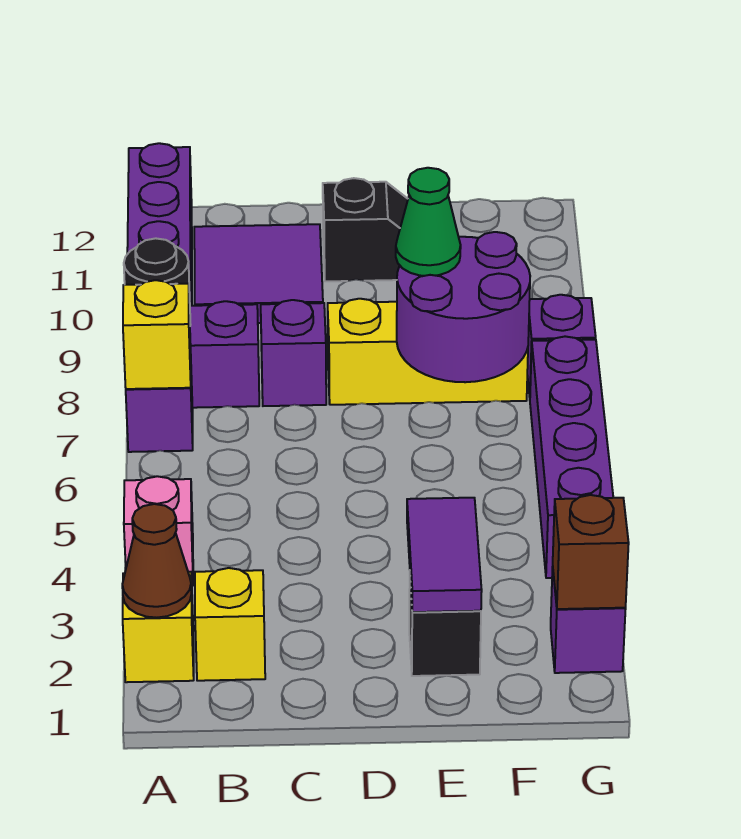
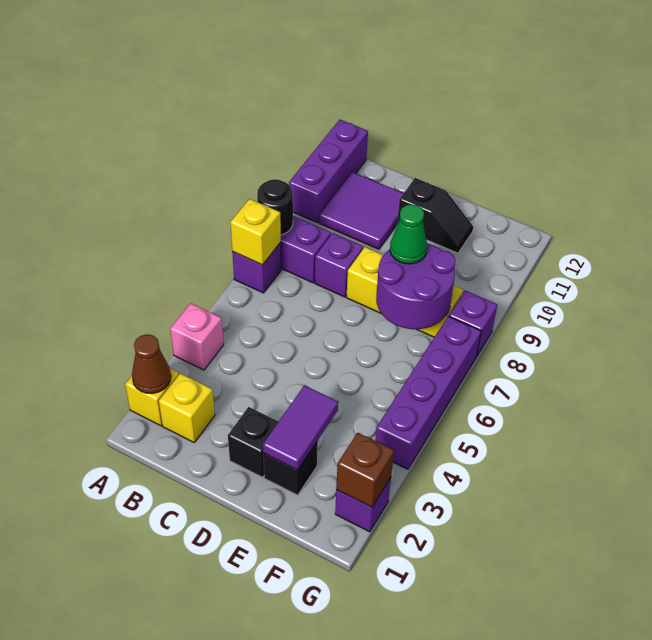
none -> black brick D2 level 1

